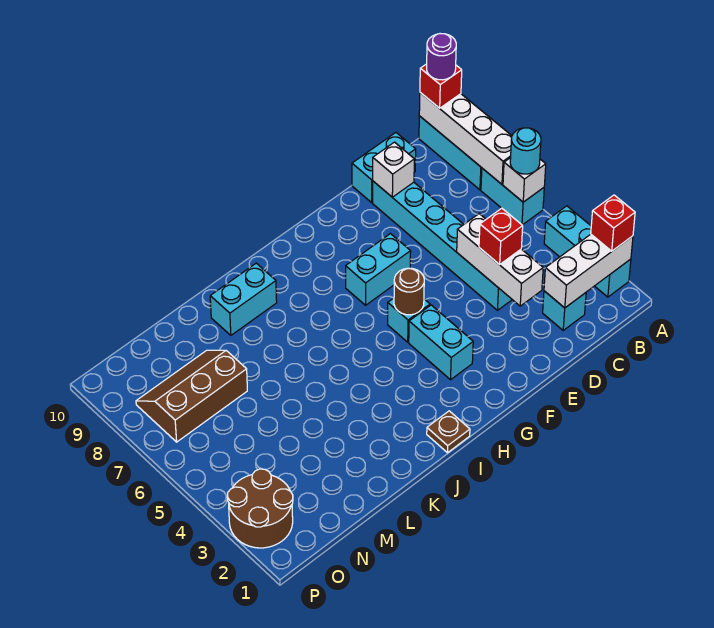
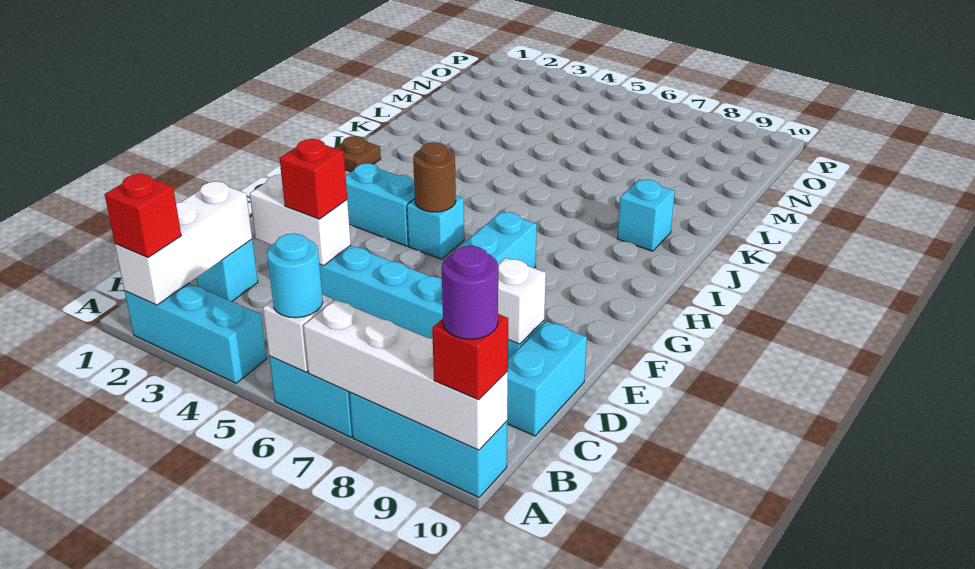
white brick D3:D5 level 2 -> white brick D3:D4 level 2
cyan brick J9:K9 level 1 -> cyan brick J9 level 1
brown slope M7:O8 level 1 top 7 -> none
brown round brick O2:P3 level 1 -> none

